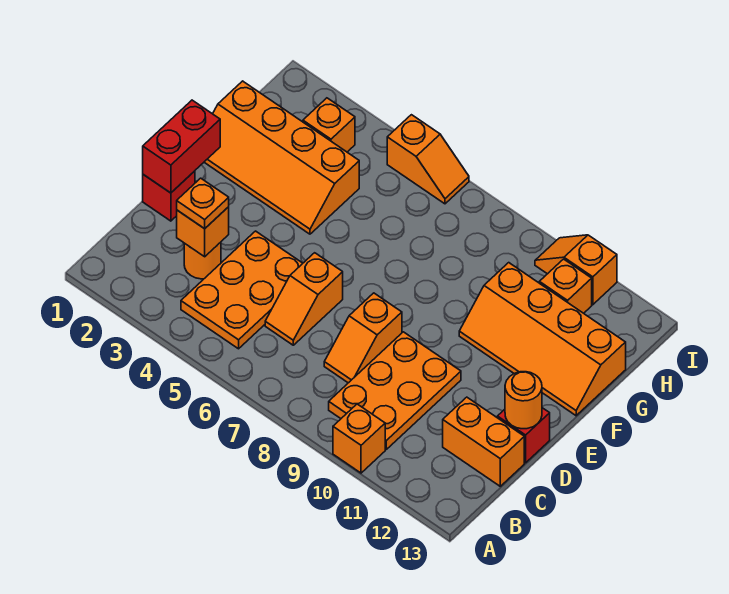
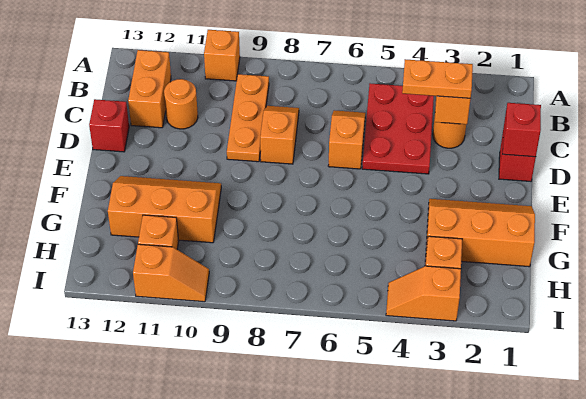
orange plate B4:D5 level 1 -> red plate B4:D5 level 1
orange plate B9:D10 level 1 -> orange plate B9:D9 level 1
orange plate C3 level 3 -> orange plate C3:C4 level 3
orange brick C12:C13 level 1 -> orange brick B12:C12 level 1
red brick D1:E1 level 2 -> red brick D1 level 2
orange round brick D13 level 2 -> orange round brick C11 level 1
orange slope F1:G4 level 1 top G -> orange slope F1:G3 level 1 top G
orange slope F10:G13 level 1 top G -> orange slope F10:G12 level 1 top G
orange slope I5:I6 level 1 top 5 -> orange slope I3:I4 level 1 top 3

